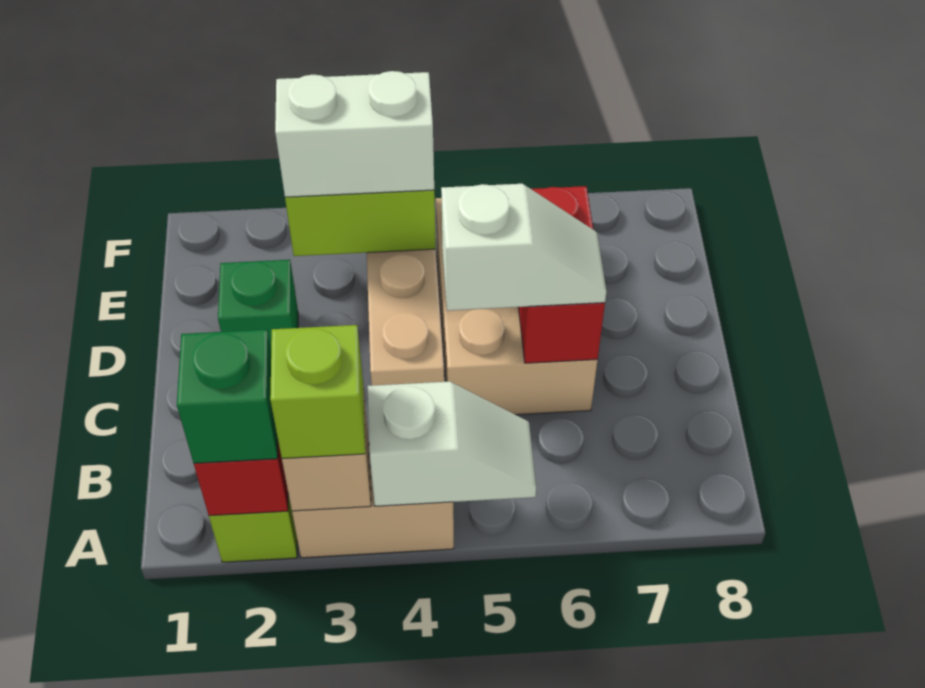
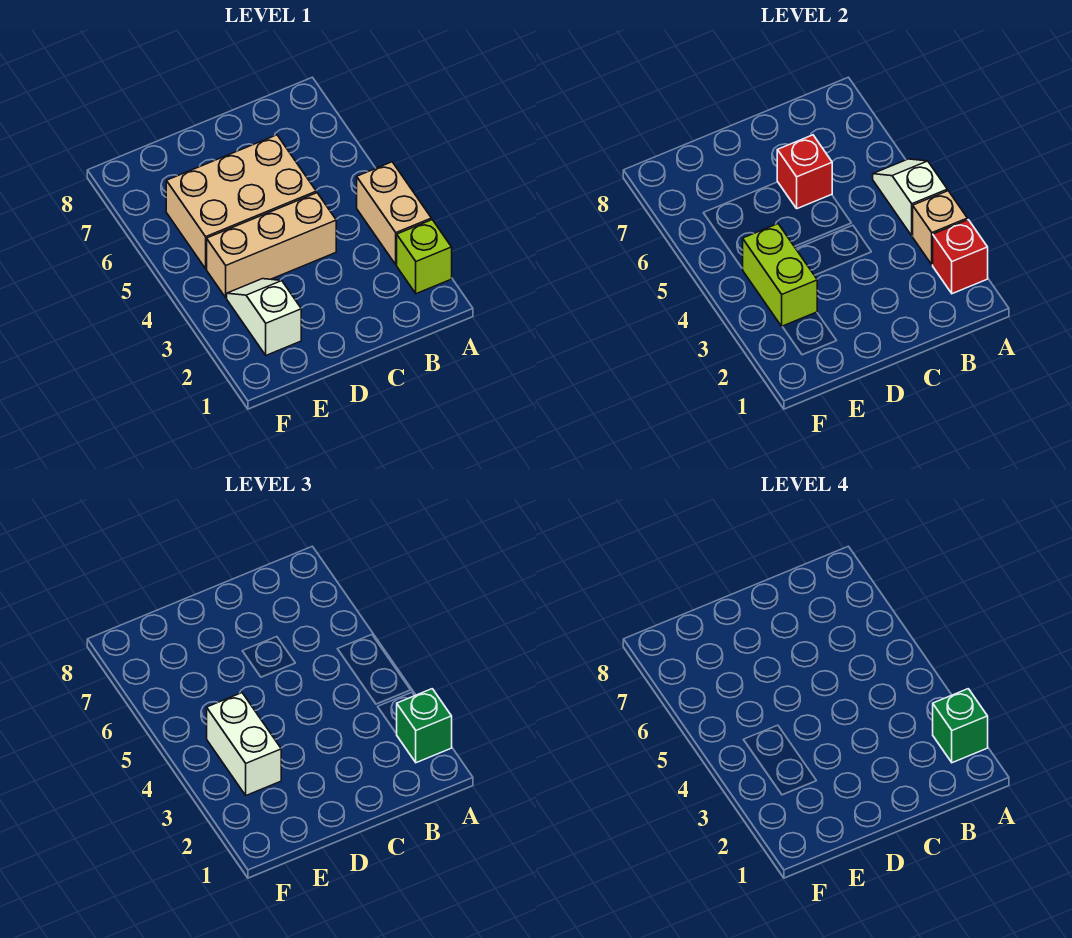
lime brick A3 level 3 -> none
white slope C5:C6 level 3 top 5 -> white slope E2:E3 level 1 top 2
red brick C6:D6 level 2 -> red brick C6 level 2
green brick D2 level 1 -> green brick A2 level 4

